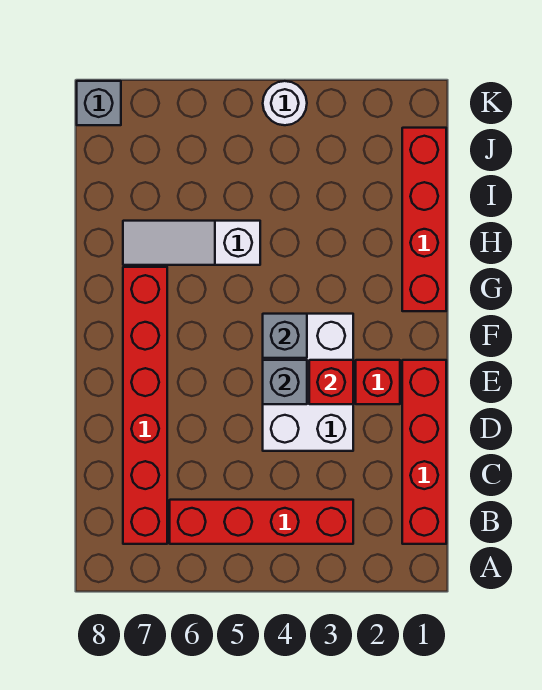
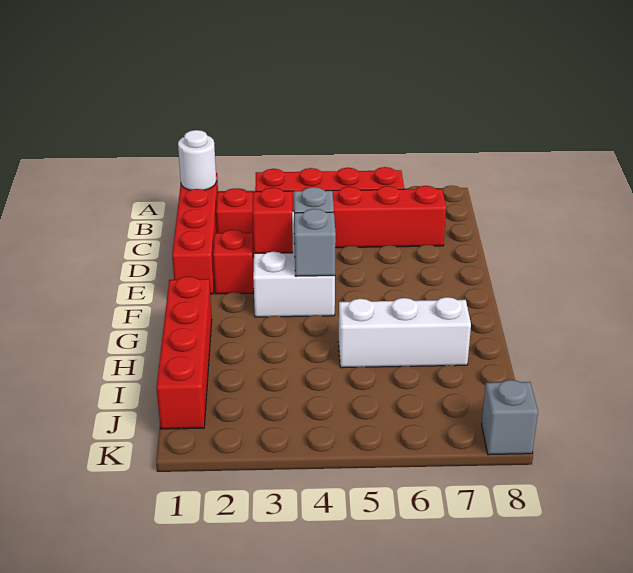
red brick B7:G7 level 1 -> red brick C2:C7 level 1
white slope H5:H7 level 1 top 5 -> white brick H5:H7 level 1
white round brick K4 level 1 -> white round brick B1 level 2

